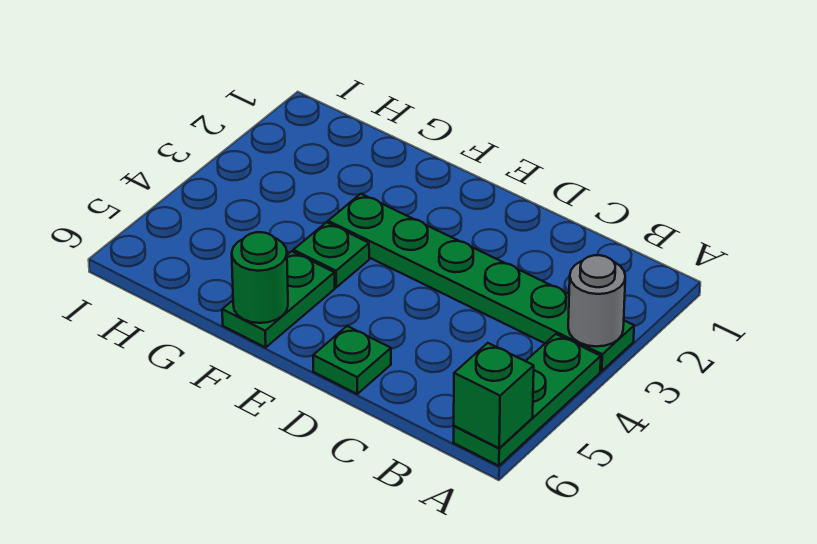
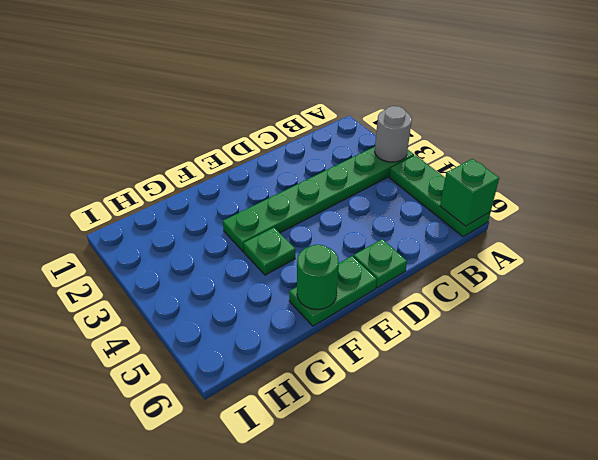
green plate F5:F6 level 1 -> green plate E6:F6 level 1

